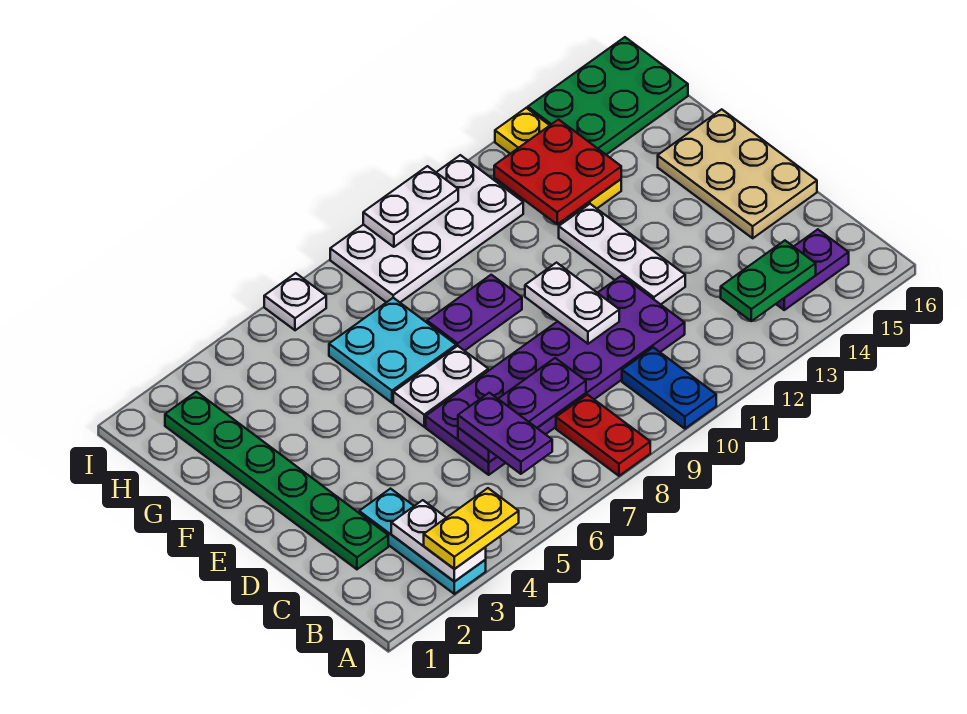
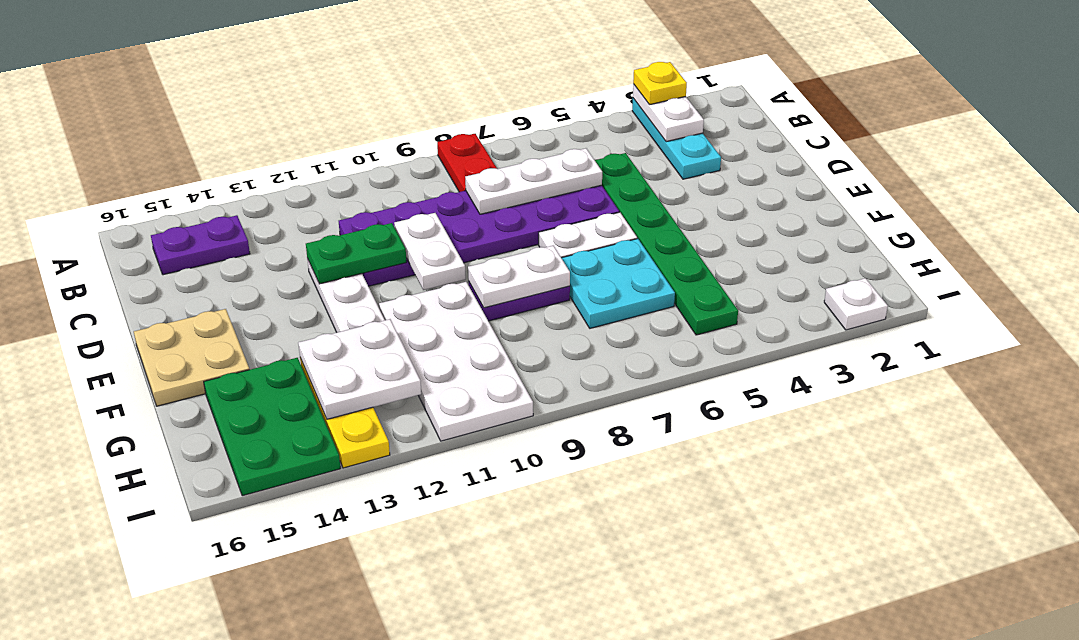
yellow plate A3:A4 level 3 -> yellow plate A3 level 3
blue plate A10:B10 level 1 -> none
purple plate B6:C6 level 3 -> none
green plate B13:B14 level 2 -> green plate D11:D12 level 2
green plate C2:H2 level 1 -> green plate C5:H5 level 1
purple plate C6:C8 level 2 -> white plate C6:C8 level 2
tan plate D15:F16 level 1 -> tan plate E15:F16 level 1
red plate G12:H13 level 2 -> white plate G12:H13 level 2
white plate H8:I11 level 1 -> white plate F10:I11 level 1
green plate H14:I16 level 1 -> green plate G14:I15 level 1
white plate I6 level 1 -> white plate I2 level 1
white plate I9:I10 level 2 -> white plate F8:F9 level 2

